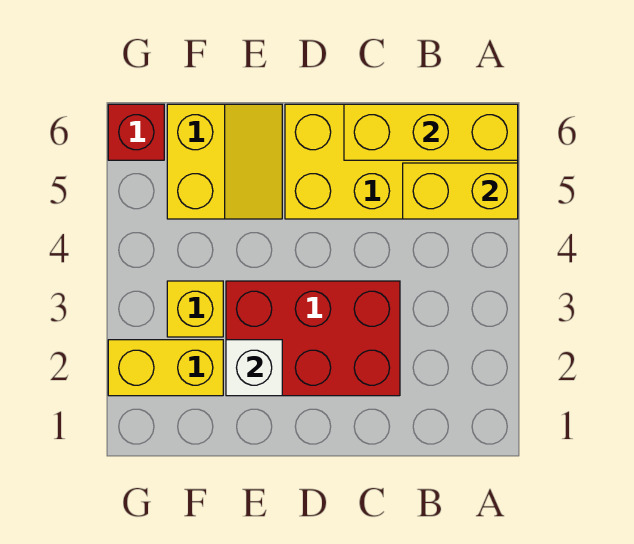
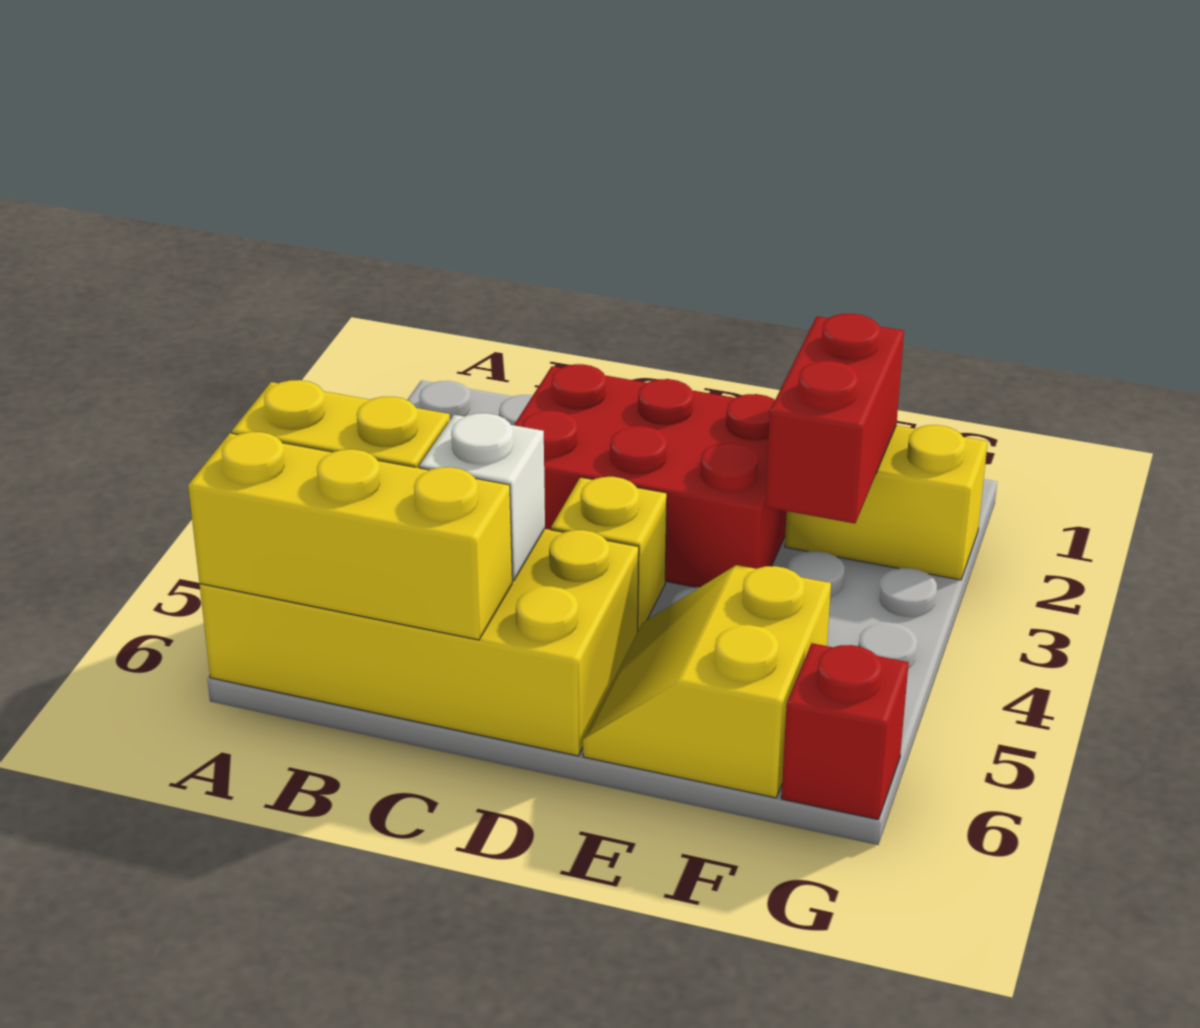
white brick E2 level 2 -> white brick C5 level 2
none -> red brick F2:F3 level 2
yellow brick F3 level 1 -> yellow brick D4 level 1

